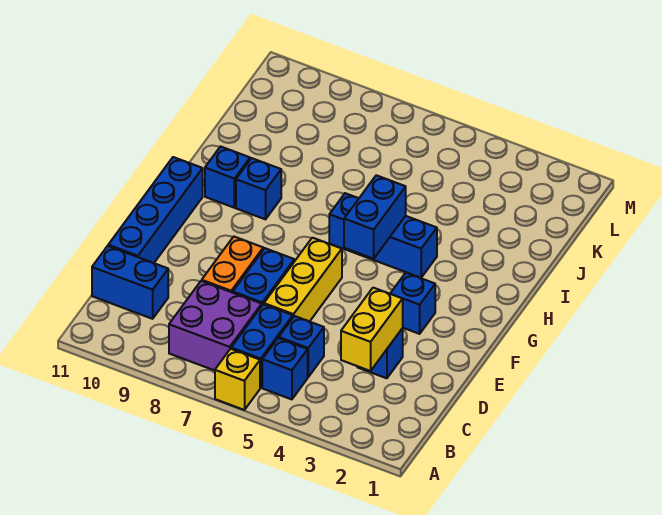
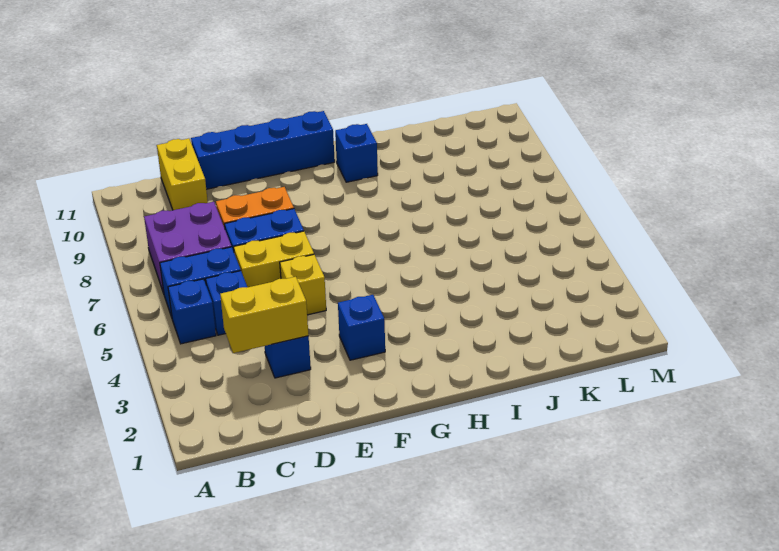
yellow brick A6 level 1 -> yellow brick E5 level 1
blue brick C10:C11 level 1 -> yellow brick C10:C11 level 1
yellow brick D6:F6 level 1 -> yellow brick D6:E6 level 1
blue brick G5:H5 level 2 -> none
blue brick H4:H6 level 1 -> none
blue brick H9 level 1 -> none

